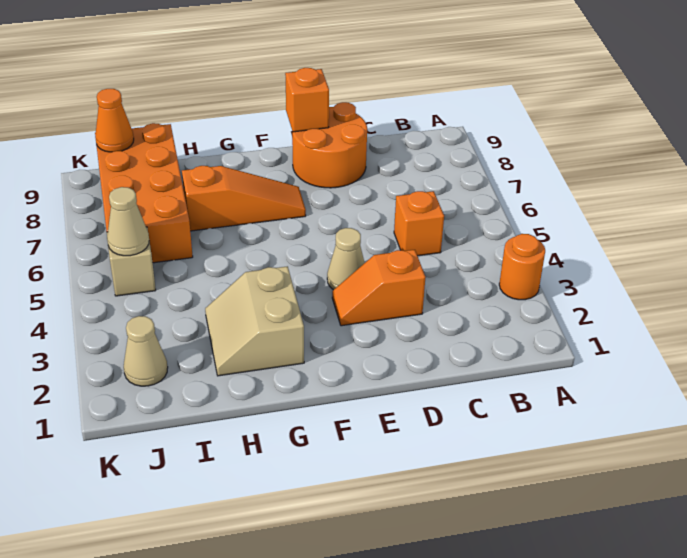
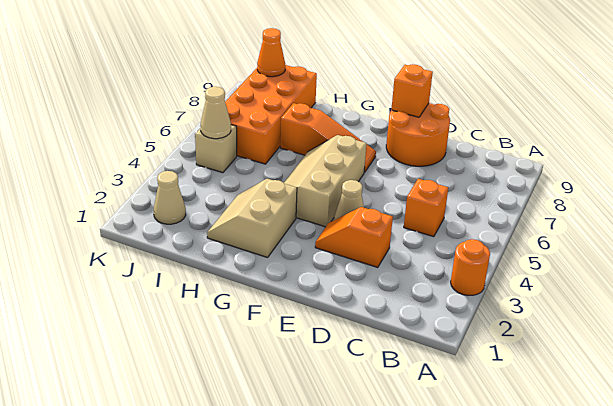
none -> tan slope F4:G6 level 1 top F

